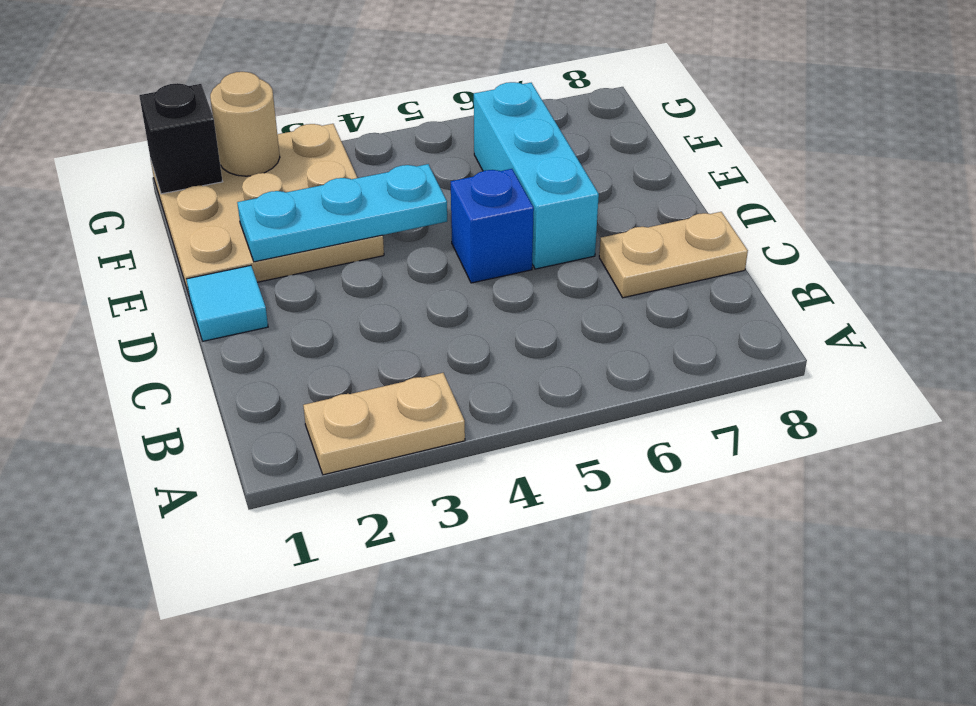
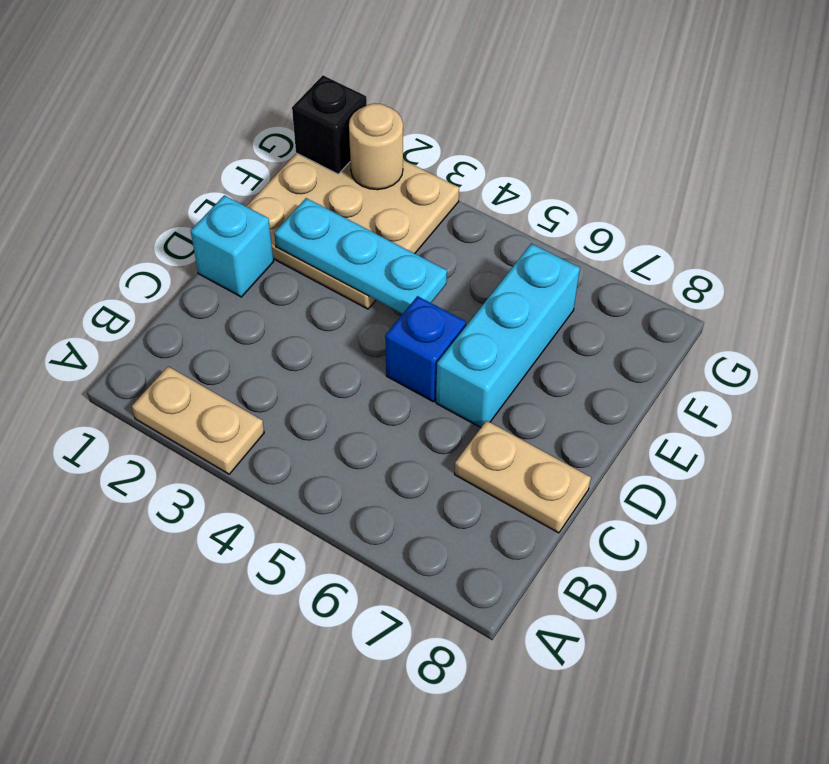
cyan tile D1 level 1 -> cyan brick D1 level 1

